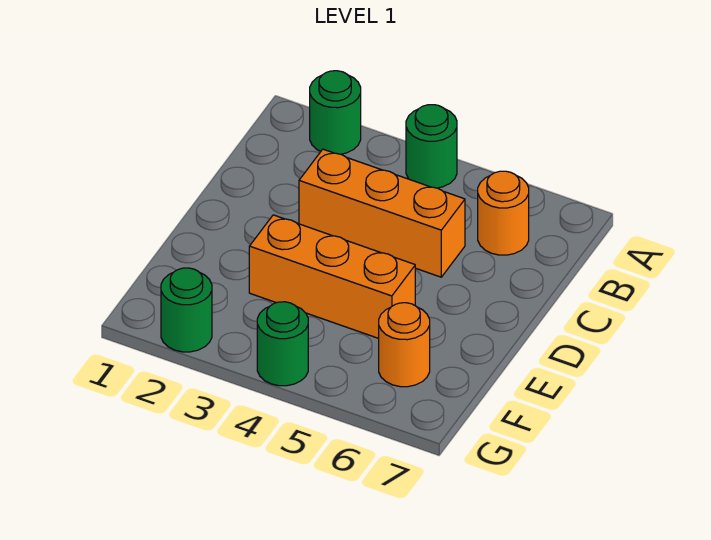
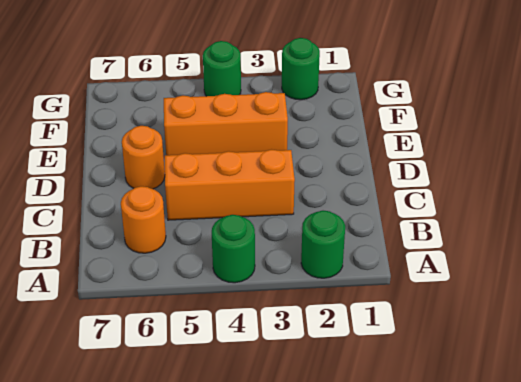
orange round brick F6 level 1 -> orange round brick D6 level 1

